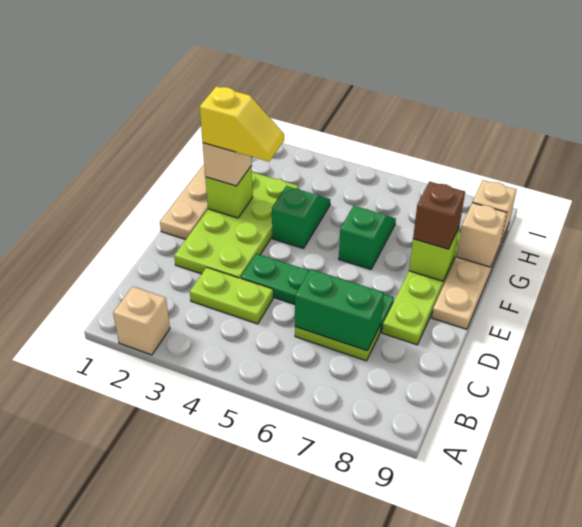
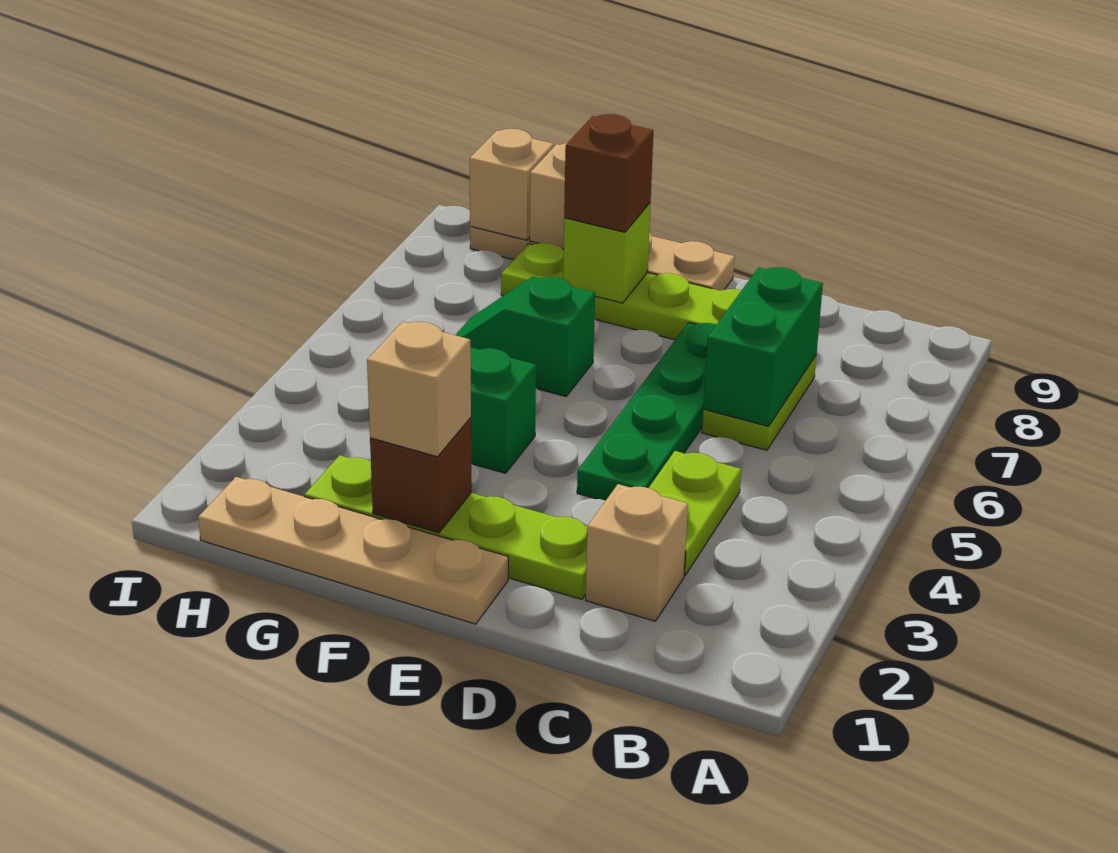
tan brick A2 level 1 -> tan brick C2 level 1
lime plate D2:G3 level 1 -> lime plate D2:G2 level 1
lime brick F2 level 2 -> brown brick F2 level 2
yellow slope F2:F3 level 4 top 2 -> none

